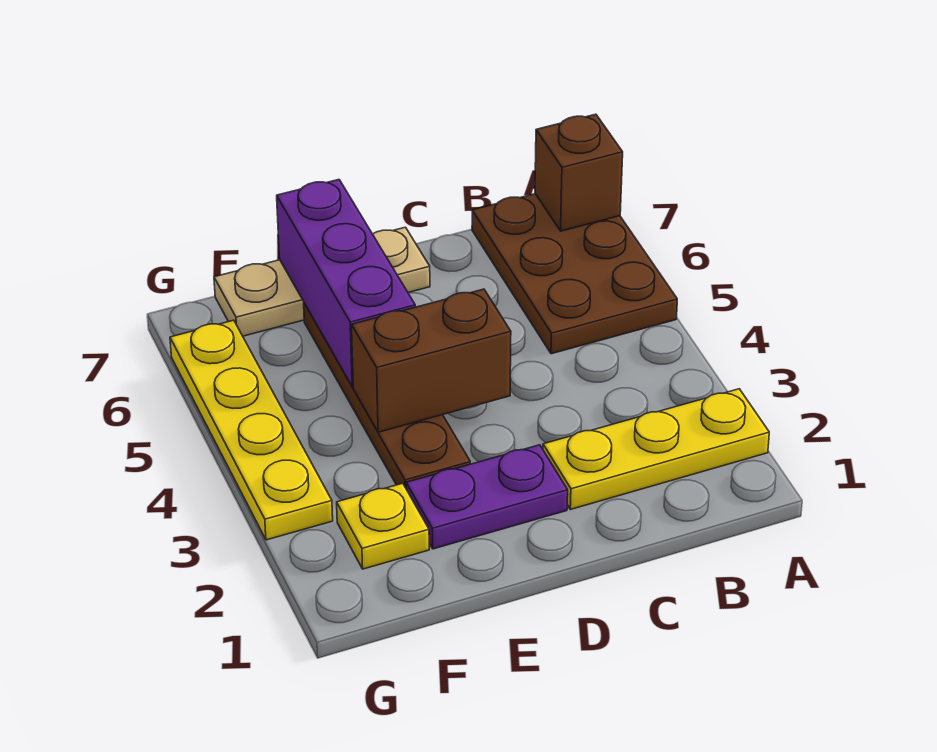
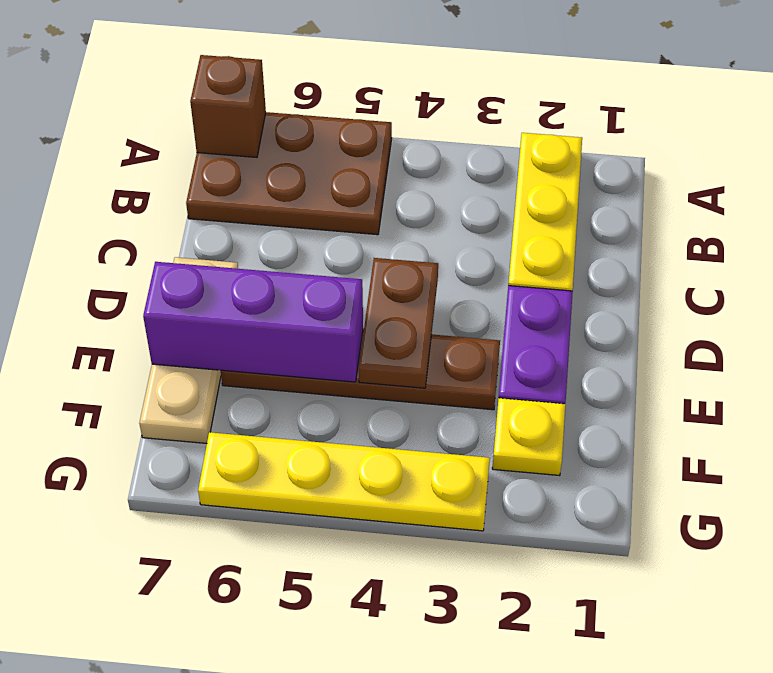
brown brick D4:E4 level 2 -> brown plate D4:E4 level 2

